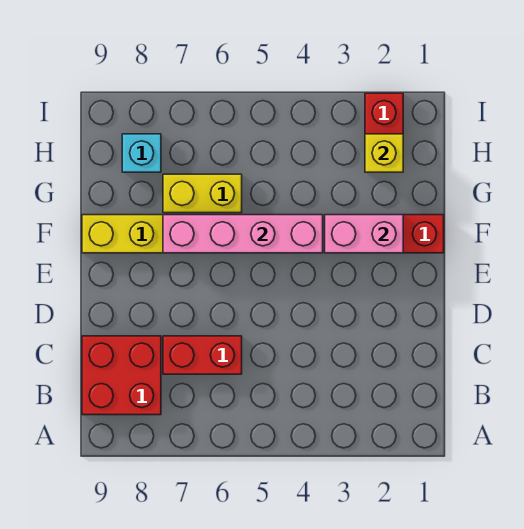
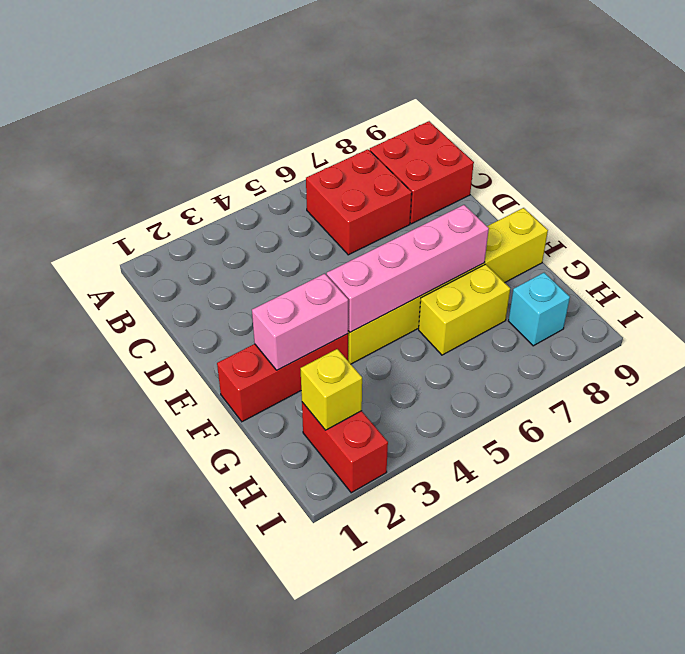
red brick C6:C7 level 1 -> red brick B6:C7 level 1

